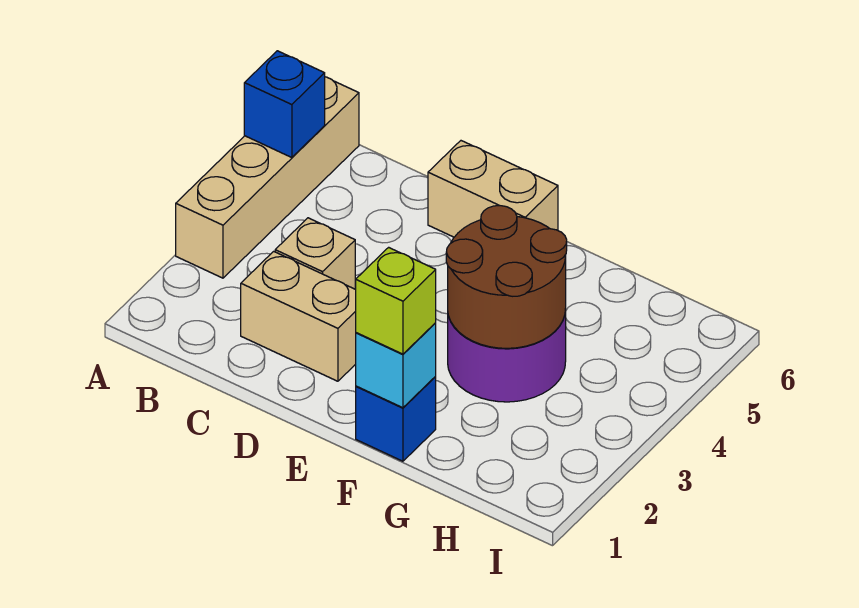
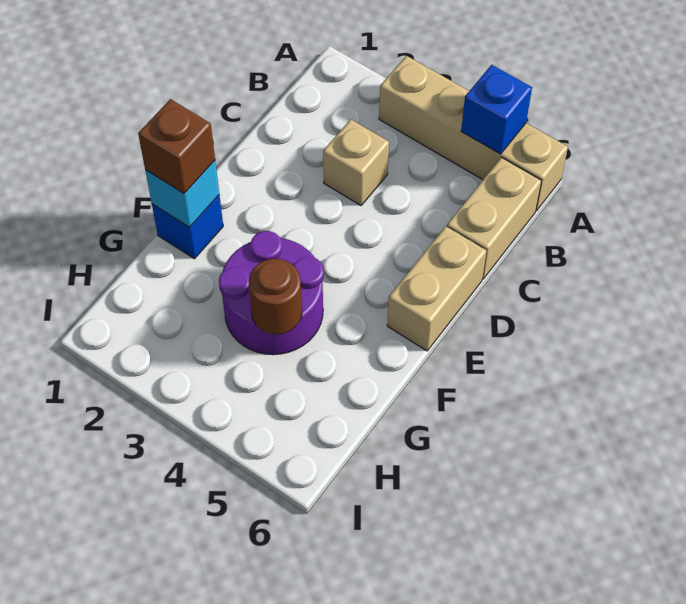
tan brick C2:D2 level 1 -> tan brick B6:C6 level 1
lime brick F1 level 3 -> brown brick F1 level 3
brown round brick F3:G4 level 2 -> brown round brick G4 level 2

